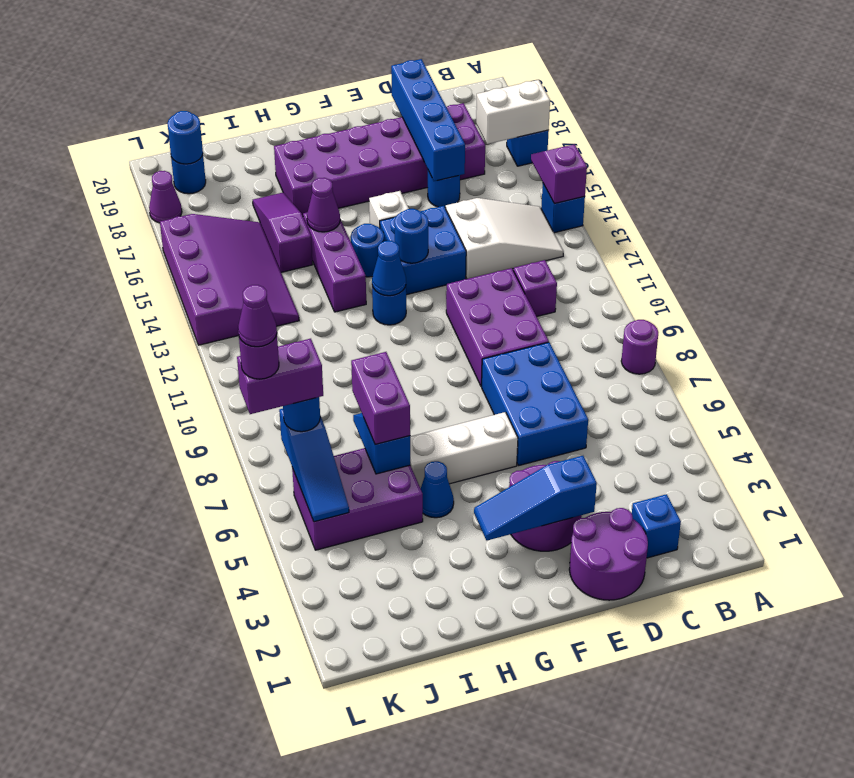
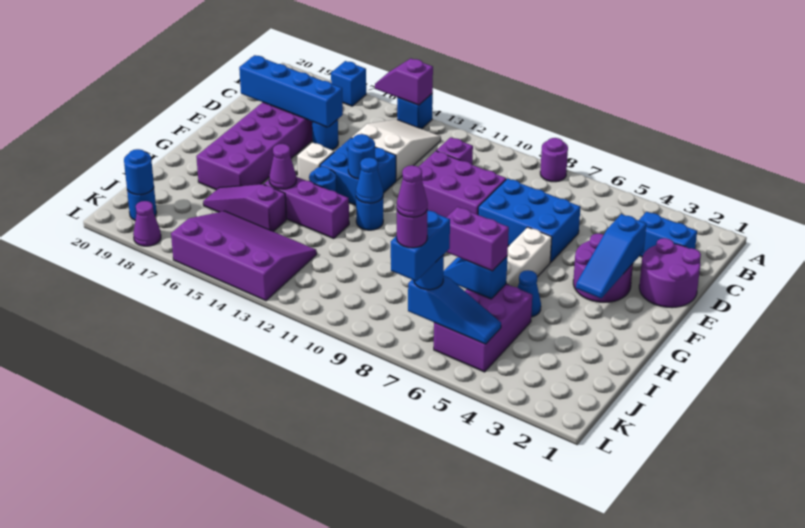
white brick A17:B17 level 2 -> none
blue brick C2 level 1 -> blue brick C2:C3 level 1
purple brick K7:L7 level 4 -> blue brick K7:L7 level 4

